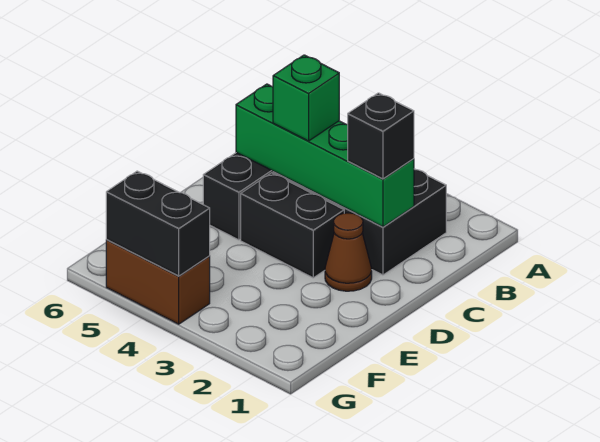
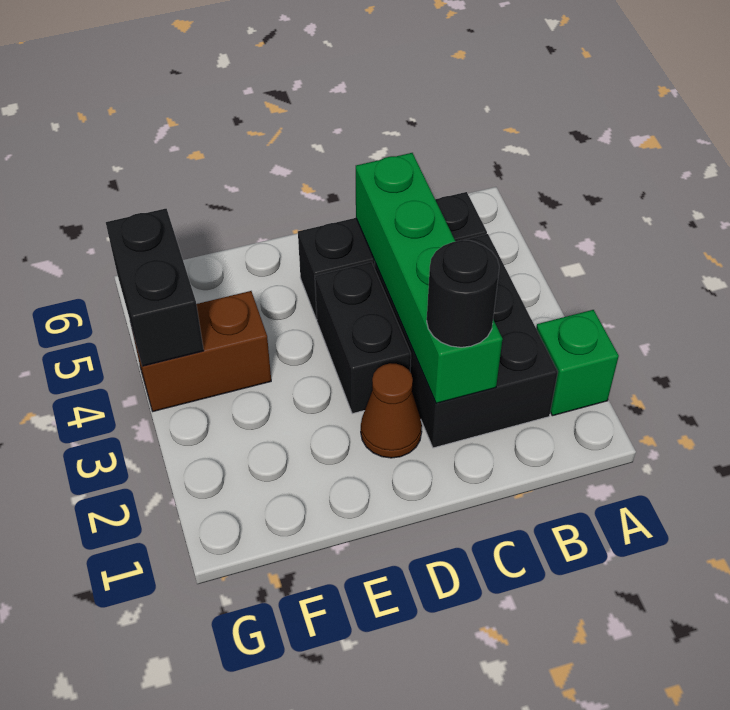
black brick C2 level 3 -> black round brick C2 level 3
green brick C4 level 3 -> green brick A2 level 1
brown brick G4:G5 level 1 -> brown brick F4:G4 level 1

